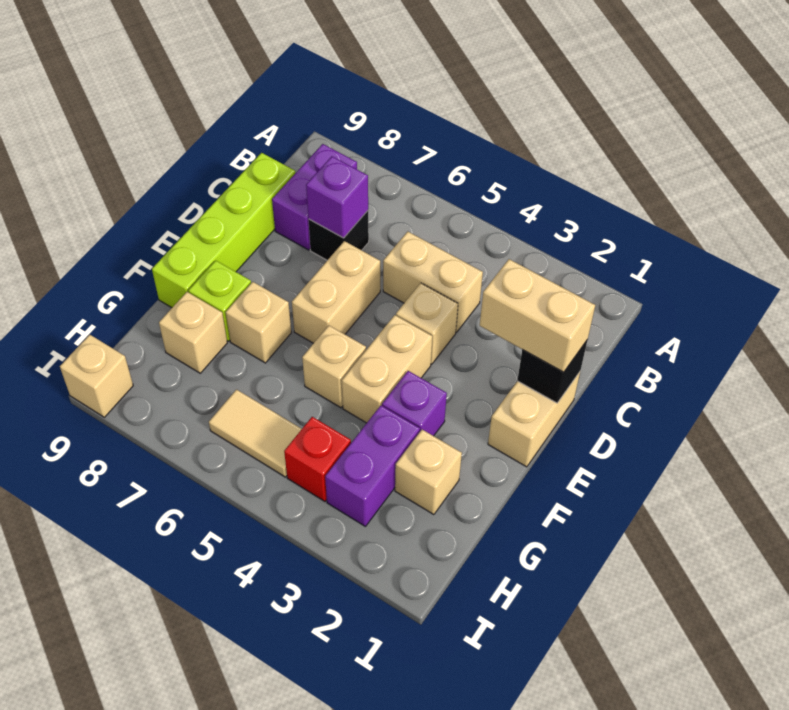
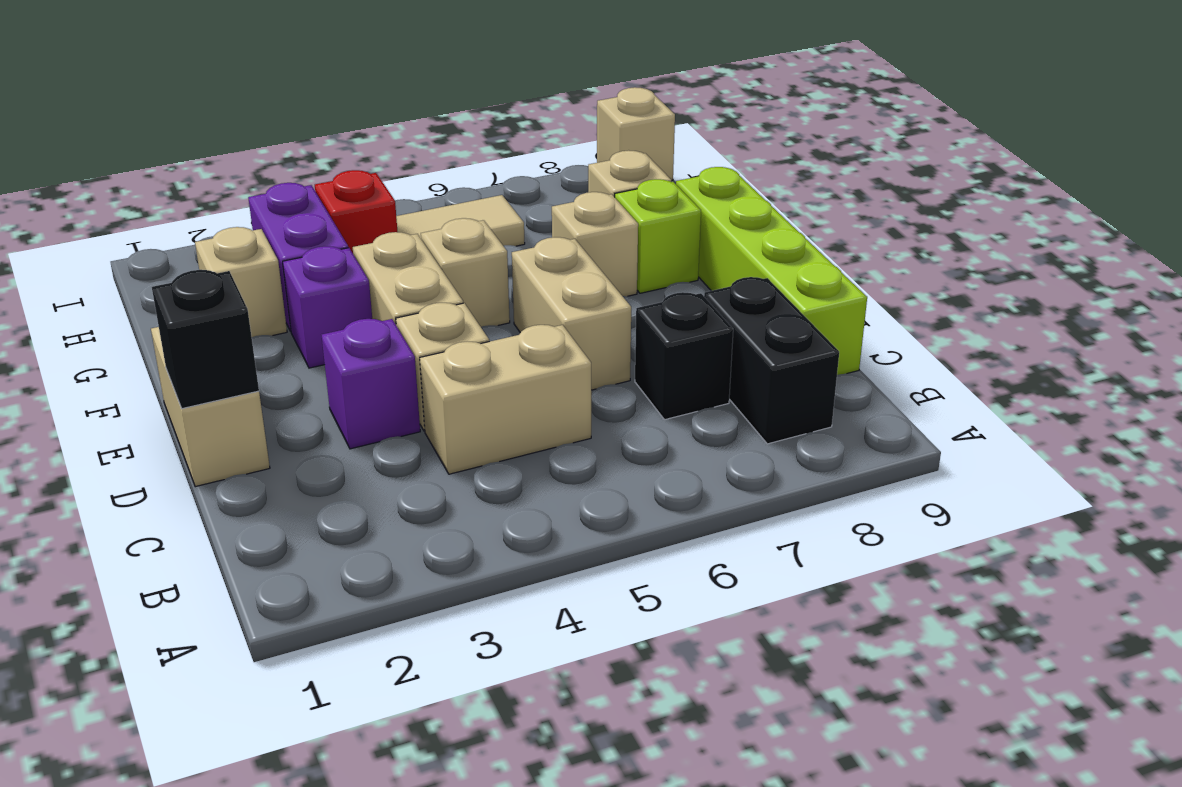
purple brick B8:C8 level 1 -> black brick B8:C8 level 1
purple brick C7 level 2 -> purple brick D3 level 1
tan brick D1:D2 level 3 -> none

